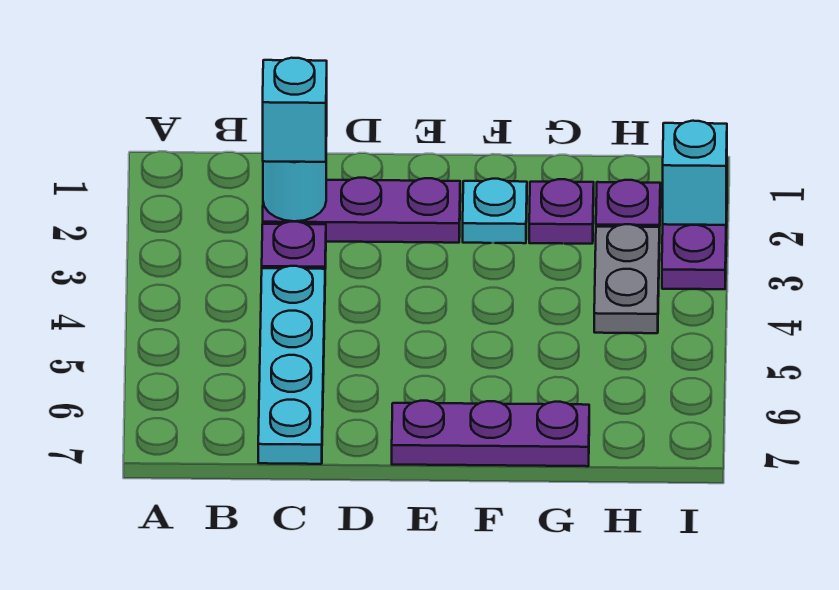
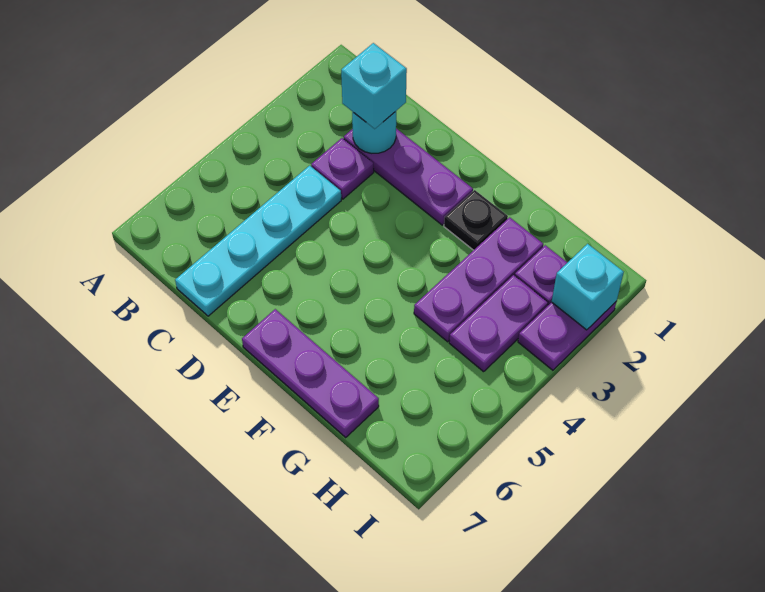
cyan plate F2 level 1 -> black plate F2 level 1
purple plate G2 level 1 -> purple plate G2:G4 level 1
grey plate H3:H4 level 1 -> purple plate H3:H4 level 1

